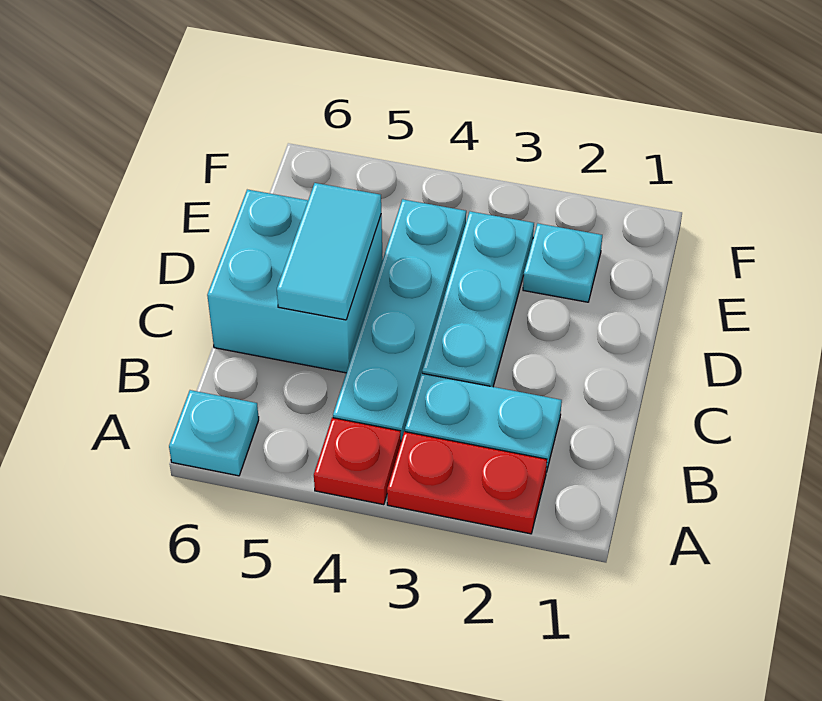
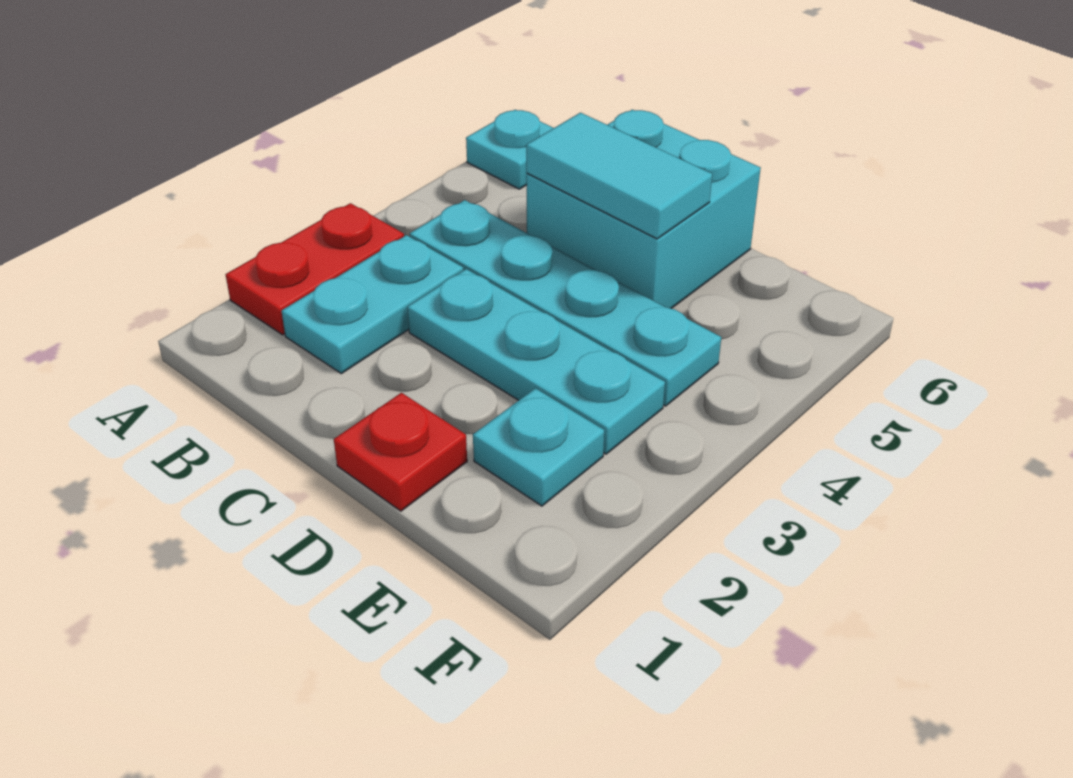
red plate A4 level 1 -> red plate D1 level 1

